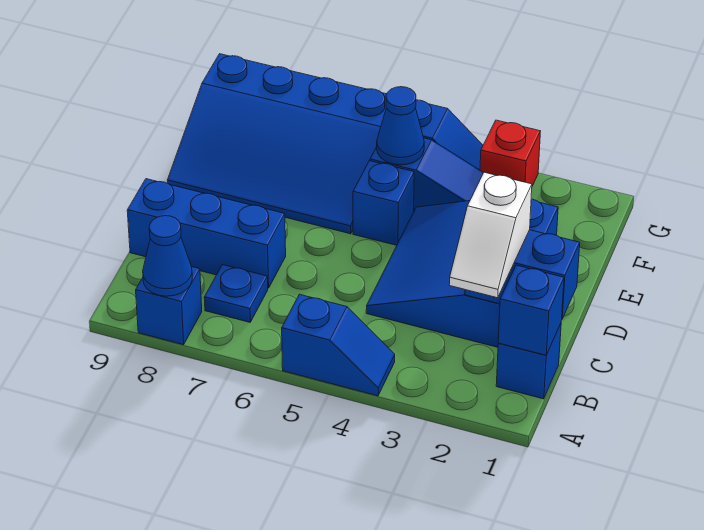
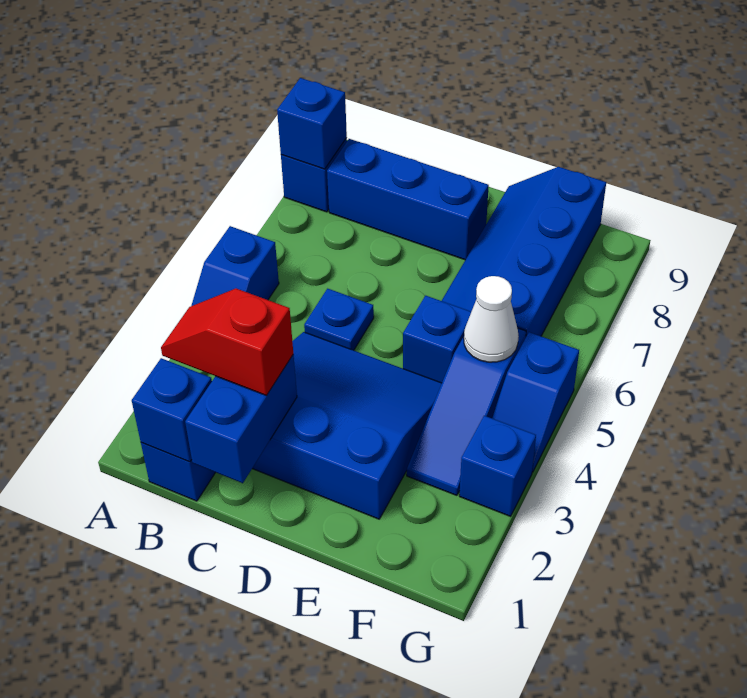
blue cone A8 level 2 -> blue brick A8 level 2
white slope B2:C2 level 3 top C -> red slope B2:C2 level 3 top C
blue plate B7 level 1 -> blue plate C5 level 1
blue brick C7:C9 level 1 -> blue brick B8:D8 level 1
blue slope E6:G9 level 1 top G -> blue slope E6:F9 level 1 top F
blue cone F5 level 2 -> white cone F5 level 2
red brick G3 level 1 -> blue brick G3 level 1

